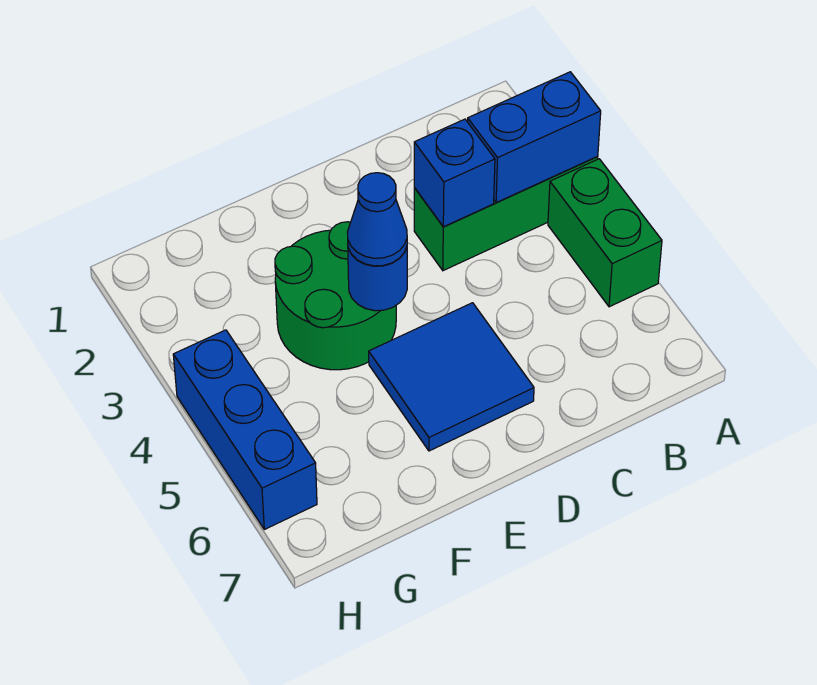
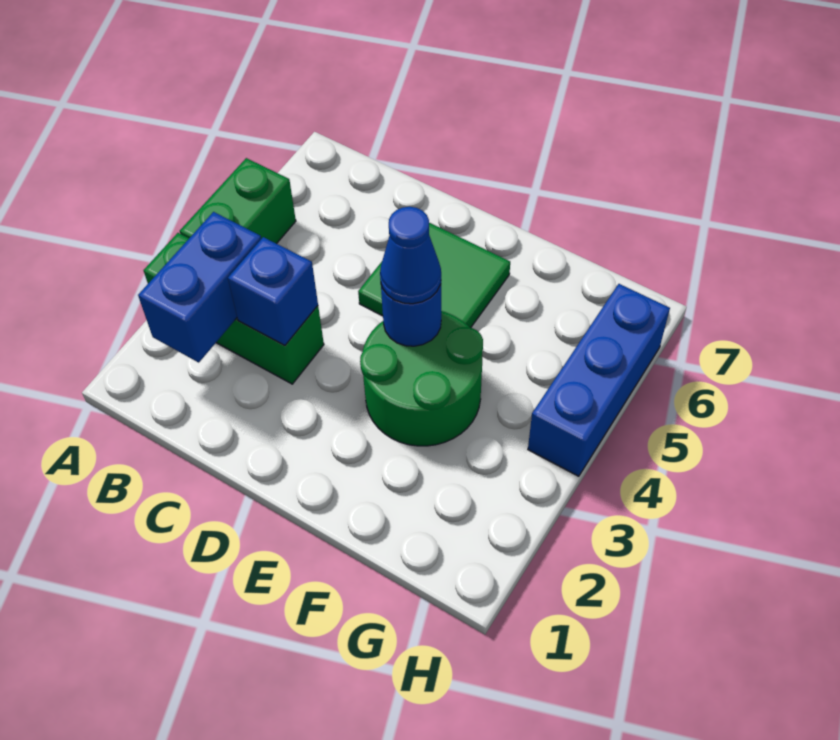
blue brick A3:B3 level 2 -> blue brick B2:B3 level 2
blue tile D5:E6 level 1 -> green tile D5:E6 level 1

